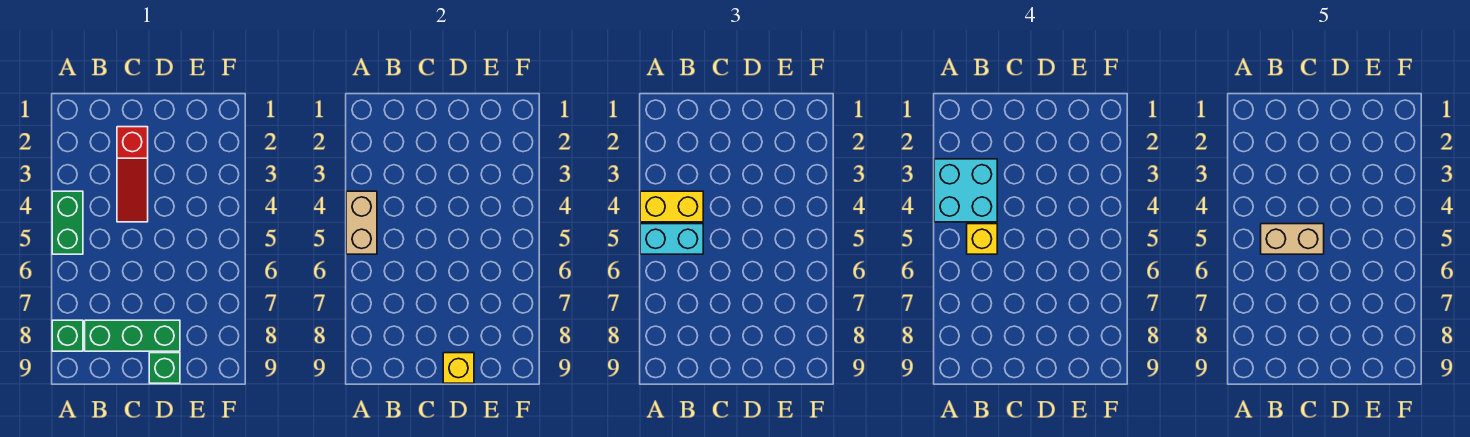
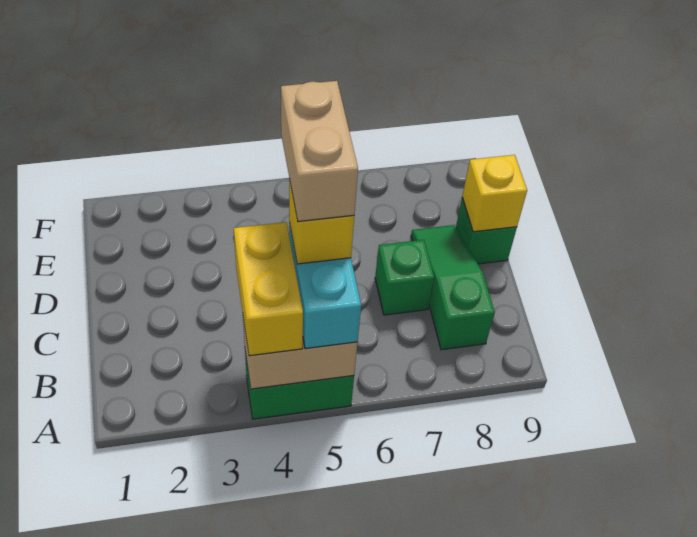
cyan brick A3:B4 level 4 -> none
green brick A8 level 1 -> green brick C7 level 1
green brick B8:D8 level 1 -> green slope B8:D8 level 1 top B
red slope C2:C4 level 1 top 2 -> none

